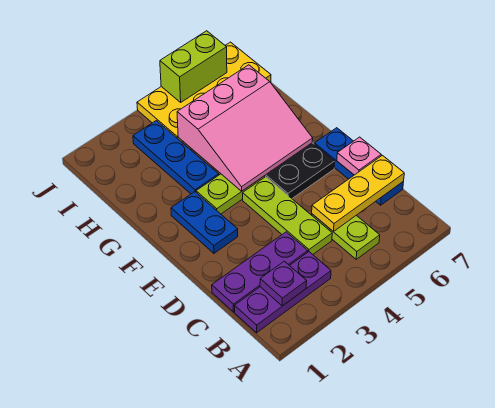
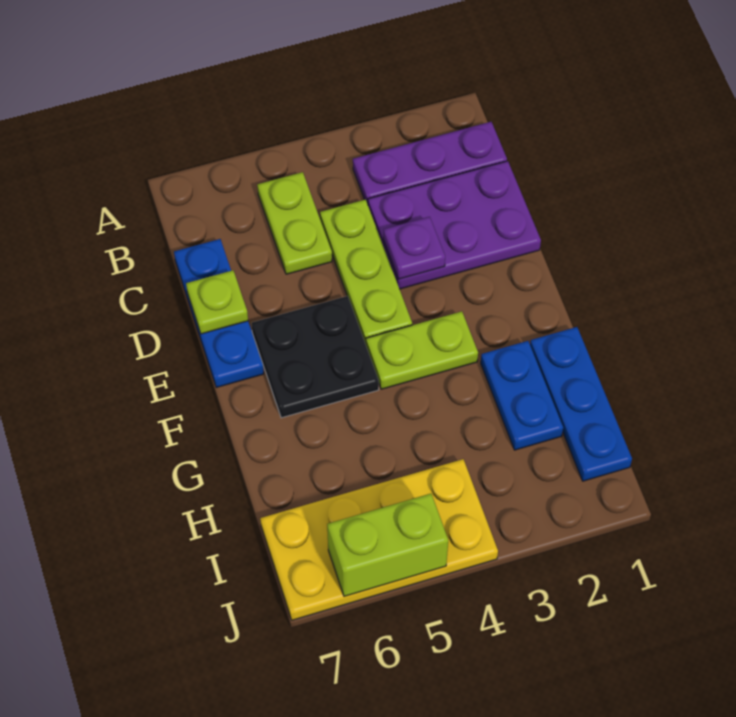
purple plate B2 level 2 -> purple plate D3 level 2
purple plate C1:C3 level 1 -> purple plate C1:D3 level 1
yellow plate C5:C7 level 2 -> none
pink plate D7 level 2 -> lime plate D7 level 2
blue plate E2:F2 level 1 -> blue plate G2:H2 level 1
pink slope F4:H6 level 2 top H -> none
blue plate G3:I3 level 1 -> blue plate G1:I1 level 1

